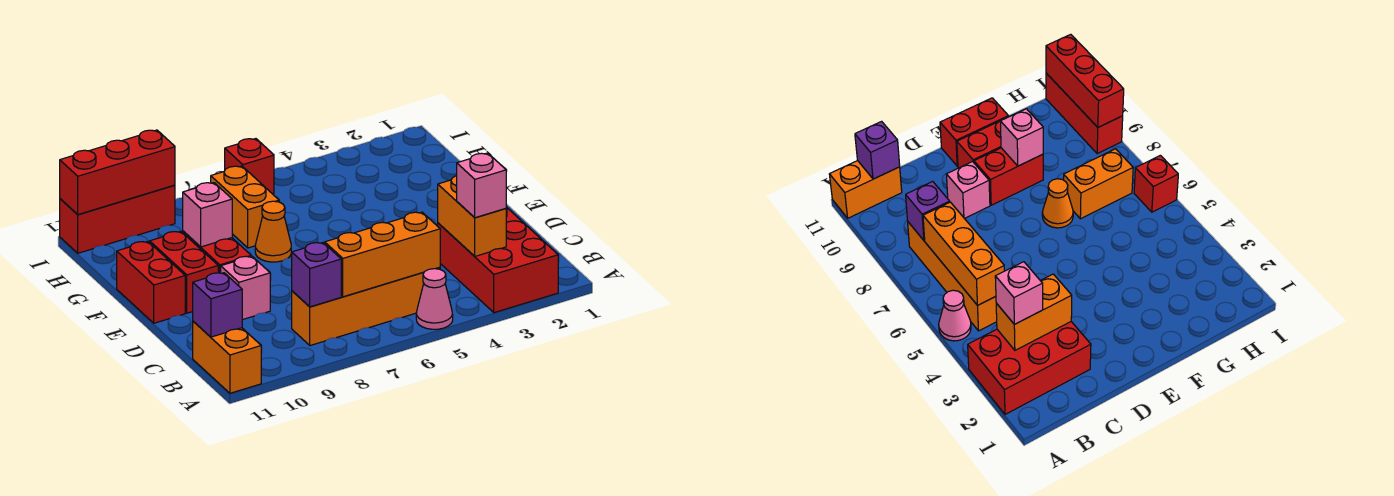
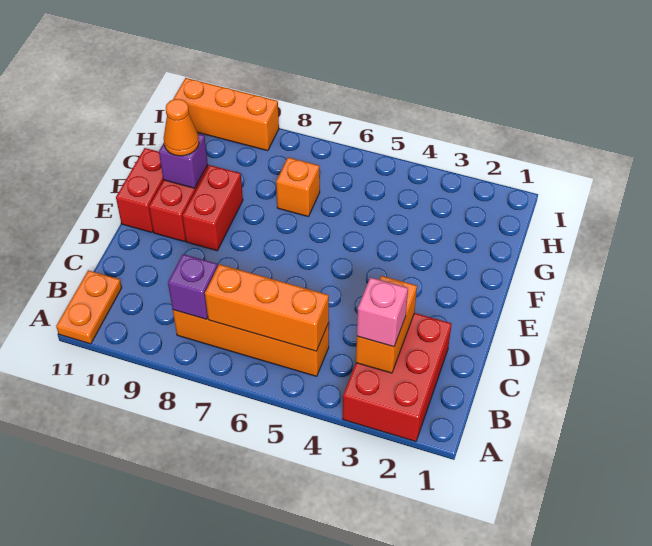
pink cone A5 level 1 -> none
orange brick A11:B11 level 1 -> orange plate A11:B11 level 1
purple brick B11 level 2 -> purple brick F10 level 2
pink brick D9 level 1 -> none
orange cone F7 level 1 -> orange cone F10 level 3
pink brick F9 level 2 -> none
orange brick G7:H7 level 1 -> orange brick G7 level 1
red brick I6 level 1 -> none
red brick I9:I11 level 1 -> orange brick I9:I11 level 1
red brick I9:I11 level 2 -> none

